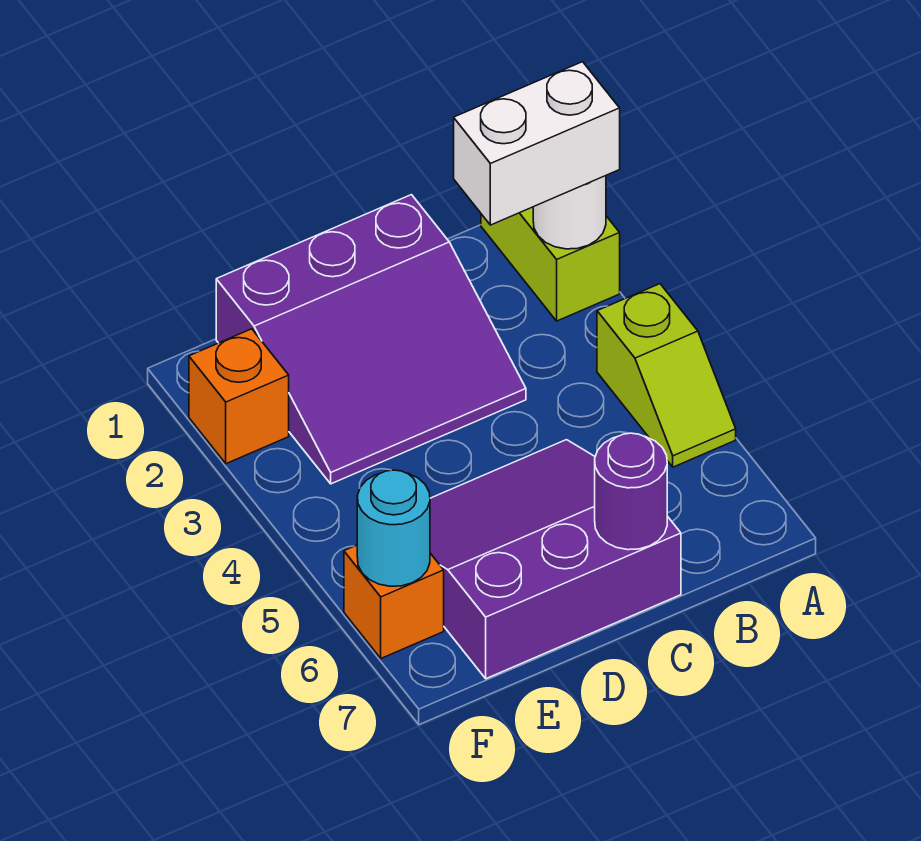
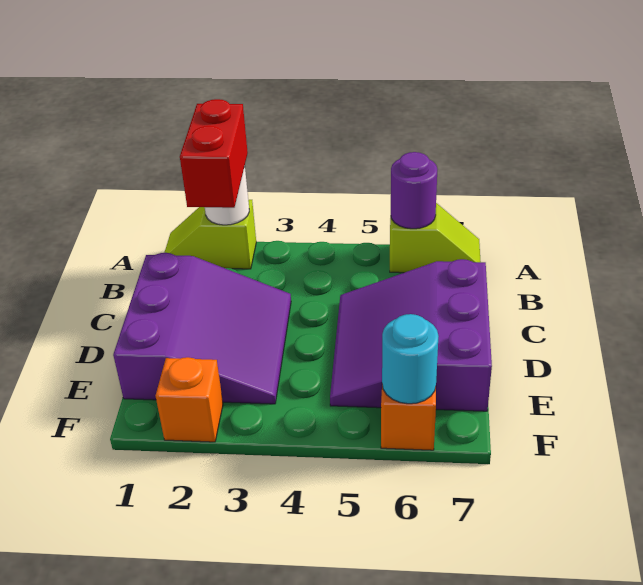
white brick A2:B2 level 3 -> red brick A2:B2 level 3
lime slope A4:A5 level 1 top 4 -> lime slope A6:A7 level 1 top 6
purple round brick C7 level 2 -> purple round brick A6 level 2

